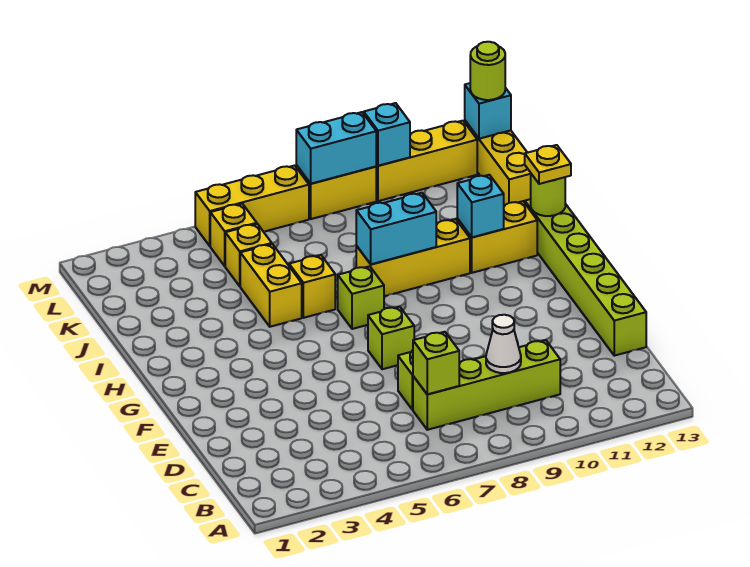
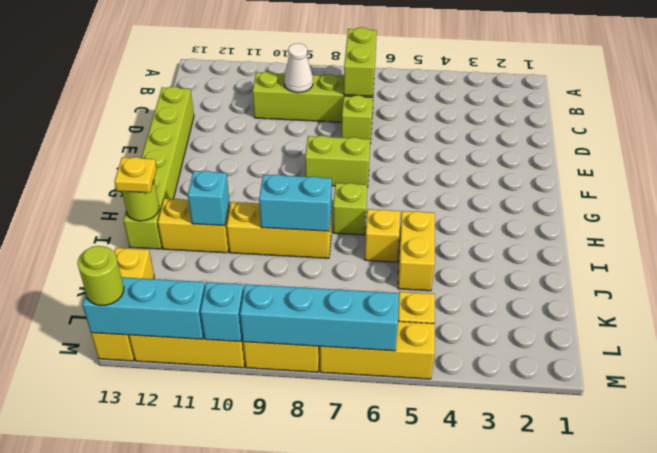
lime brick C7 level 2 -> lime brick B7:C7 level 2
lime brick F7 level 1 -> lime brick F7:F8 level 1
yellow brick K5 level 1 -> none
cyan brick M8:M9 level 2 -> cyan brick M6:M9 level 2
cyan brick M13 level 2 -> cyan brick M11:M13 level 2

